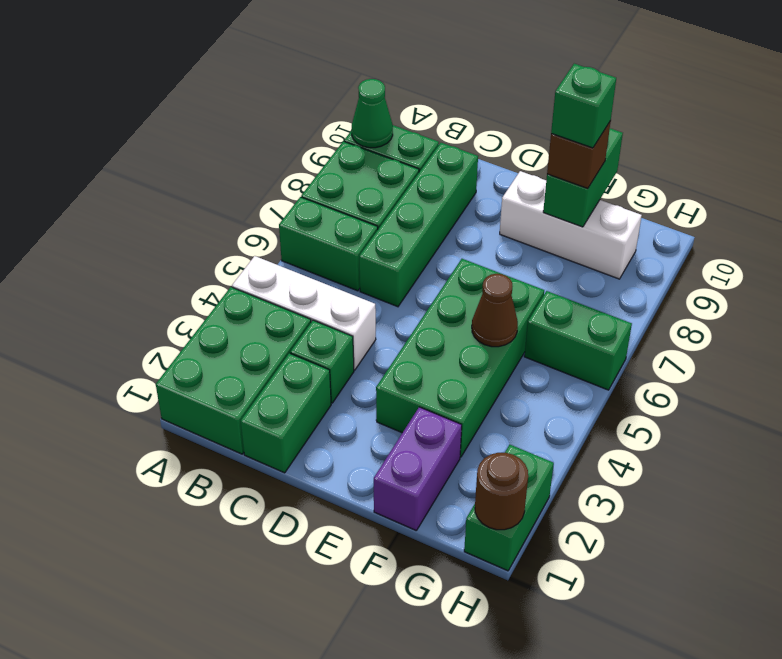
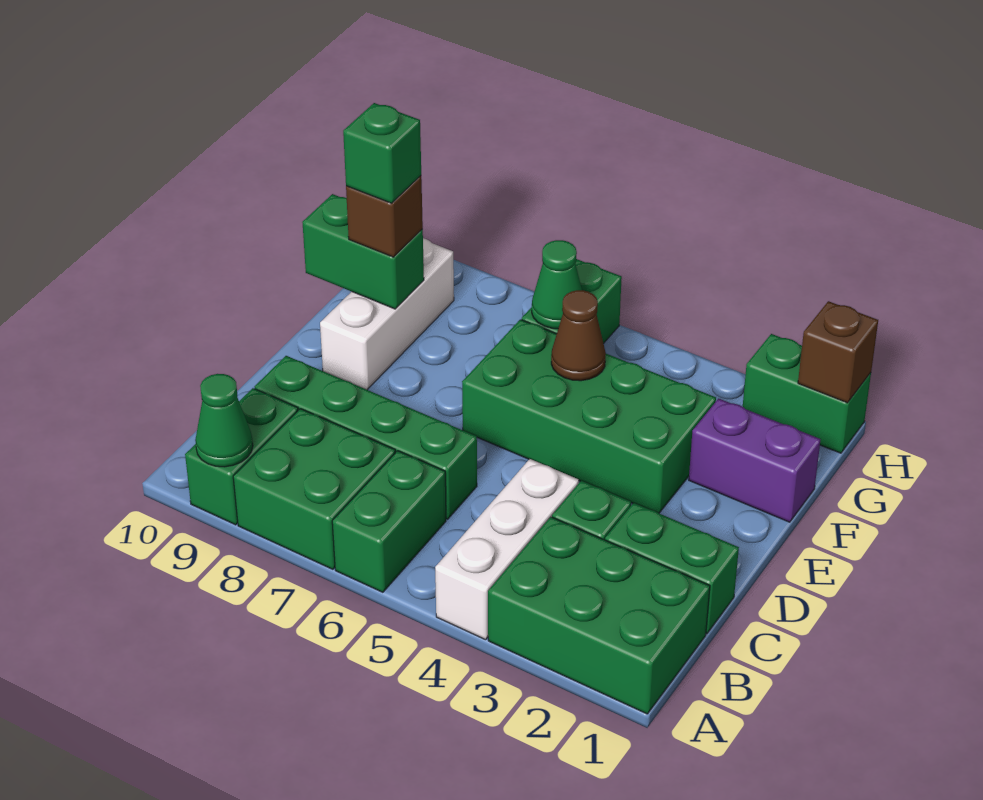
none -> green cone G6 level 2
brown round brick H1 level 2 -> brown brick H1 level 2

